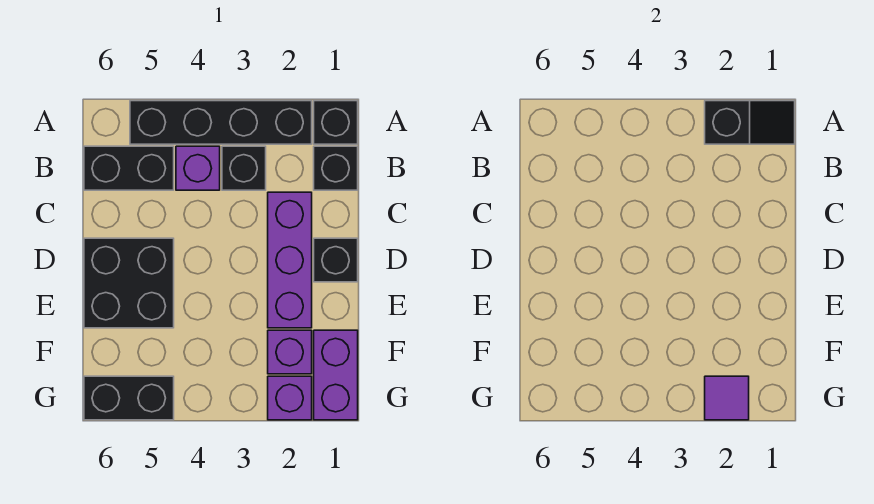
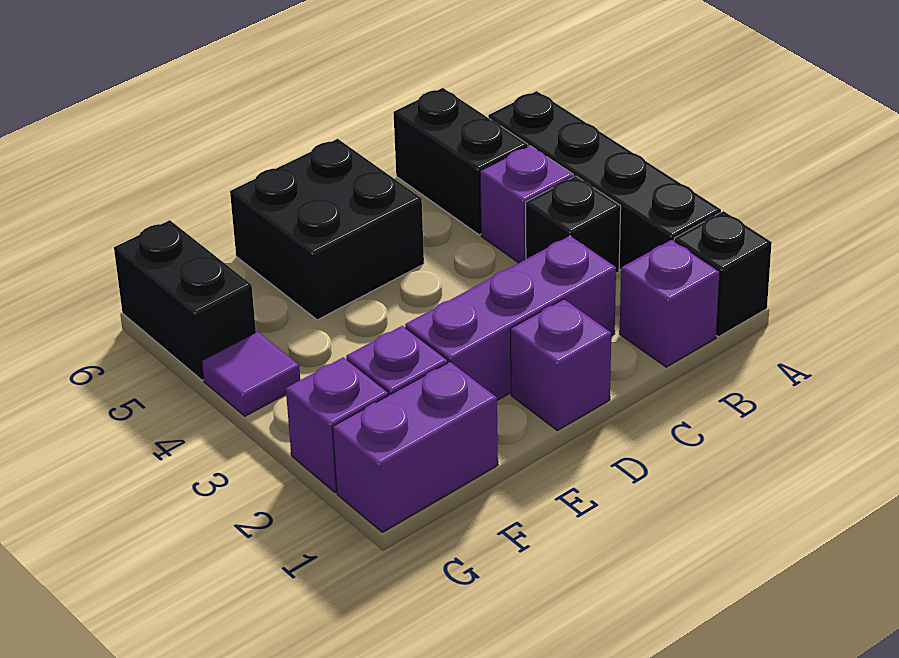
black slope A1:A2 level 2 top 2 -> none
black brick B1 level 1 -> purple brick B1 level 1
black brick D1 level 1 -> purple brick D1 level 1
purple tile G2 level 2 -> purple tile G4 level 1

